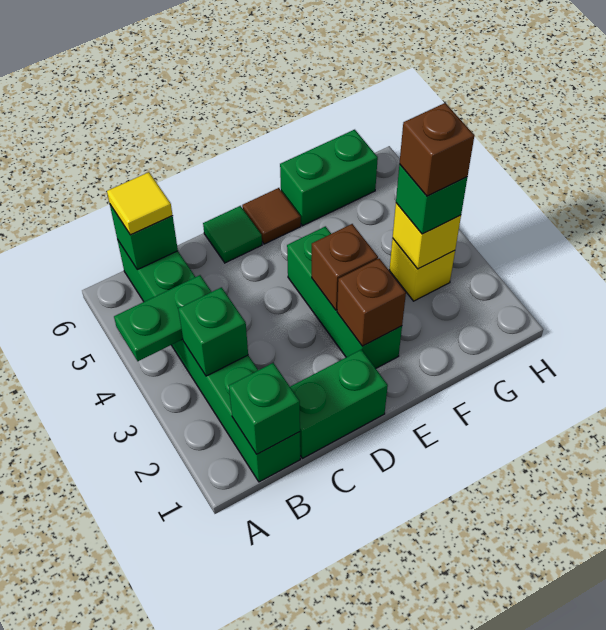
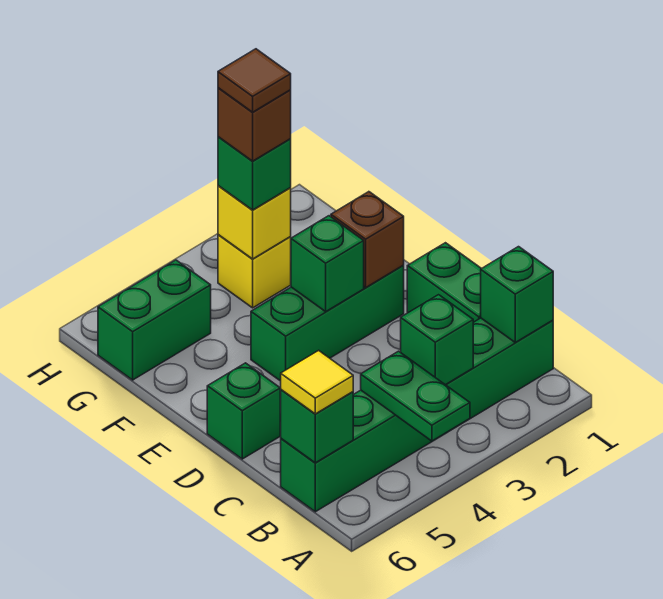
green tile D6 level 1 -> green brick D6 level 1
brown brick E3 level 2 -> green brick E3 level 2
brown tile E6 level 1 -> brown tile G3 level 5
green brick F6:G6 level 1 -> green brick G5:G6 level 1

